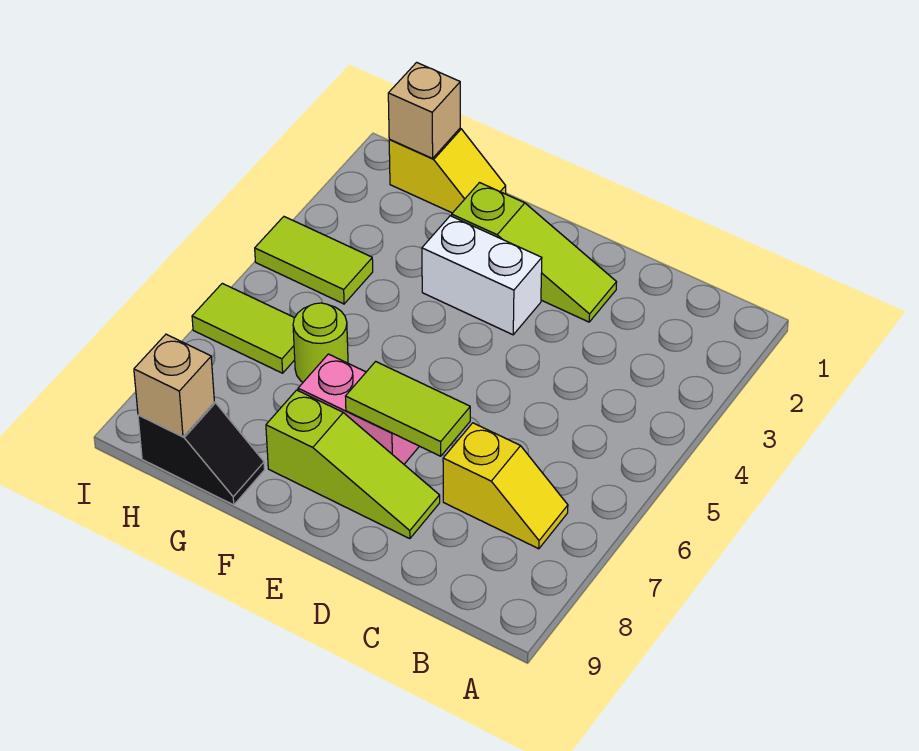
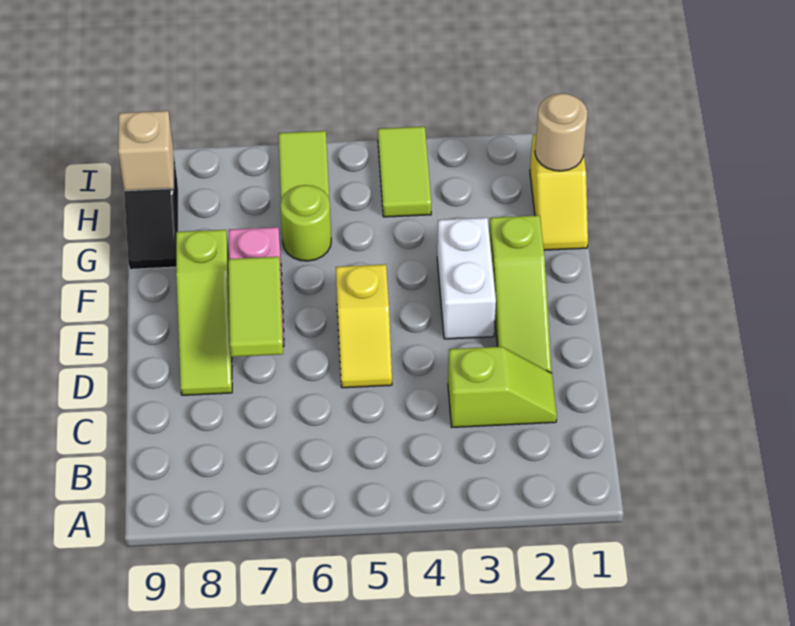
yellow slope B7:C7 level 1 top C -> yellow slope D5:E5 level 1 top E
none -> lime slope C2:C3 level 1 top 3
tan brick H1 level 2 -> tan round brick H1 level 2

